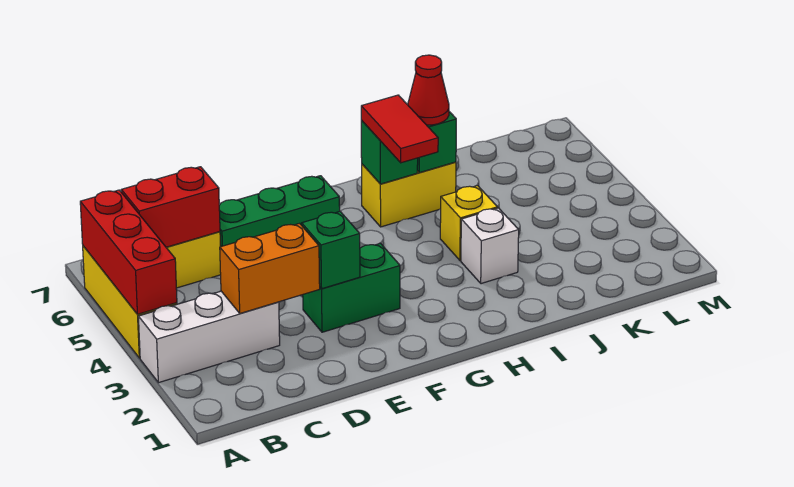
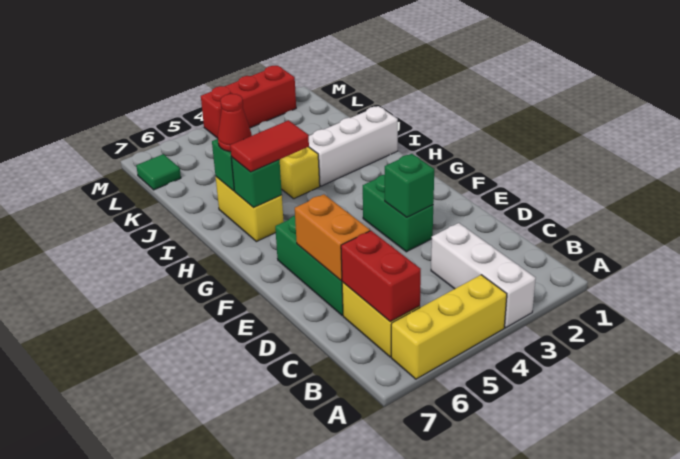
red brick A4:A6 level 2 -> red brick M2:M4 level 1
orange brick C3:D3 level 2 -> orange brick D6:E6 level 2
white brick I3 level 1 -> white brick I1:I3 level 1
none -> green tile L7 level 1

